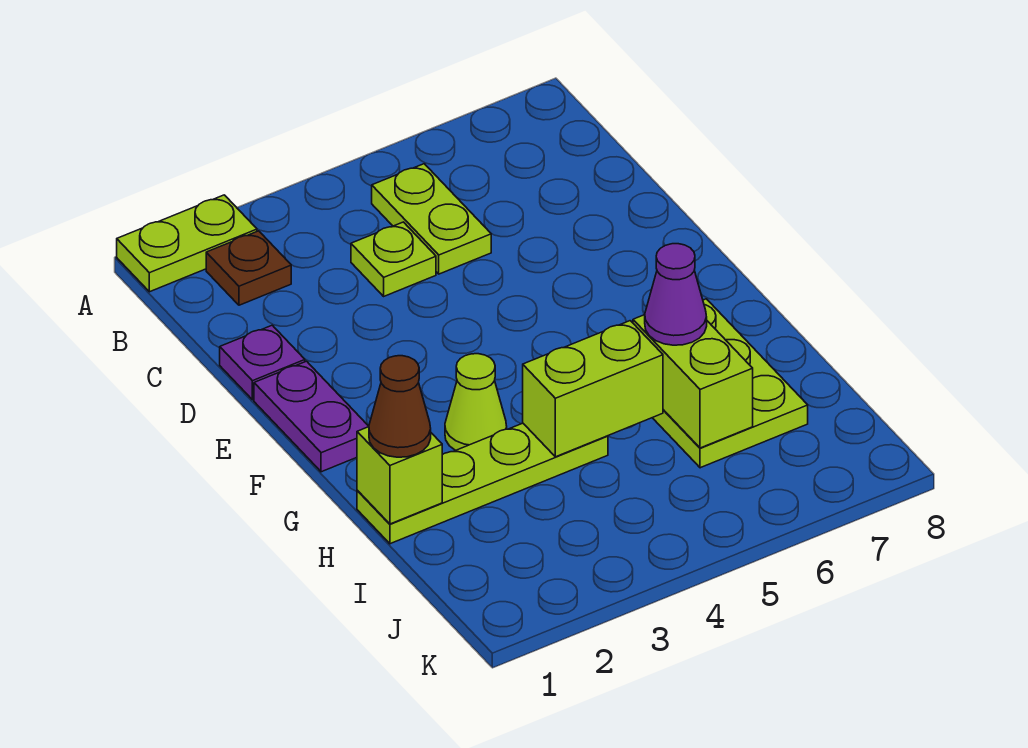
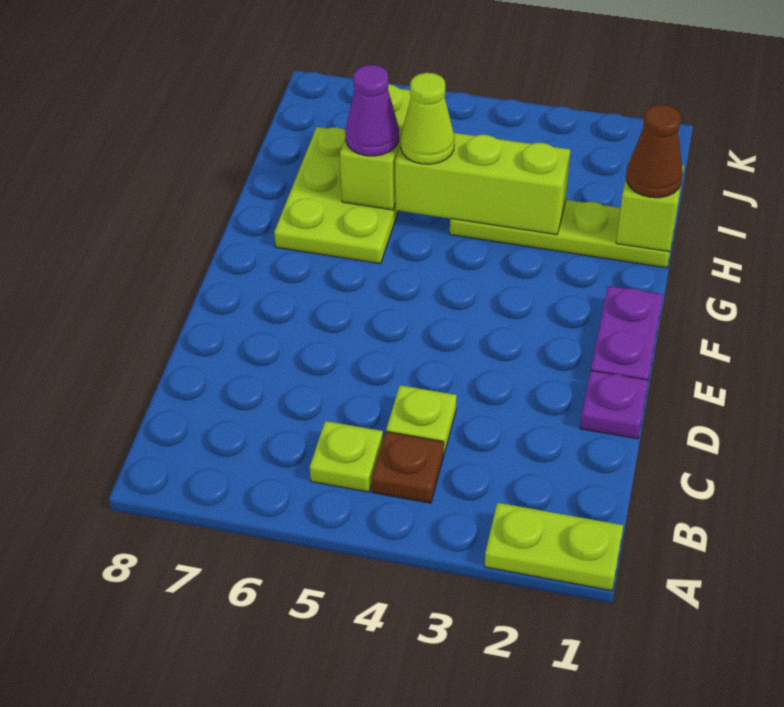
brown plate B2 level 1 -> brown plate B4 level 1
lime plate B5:C5 level 1 -> lime plate B5 level 1
lime cone G3 level 1 -> lime cone H5 level 3
lime brick H4:H5 level 2 -> lime brick H3:H5 level 2

